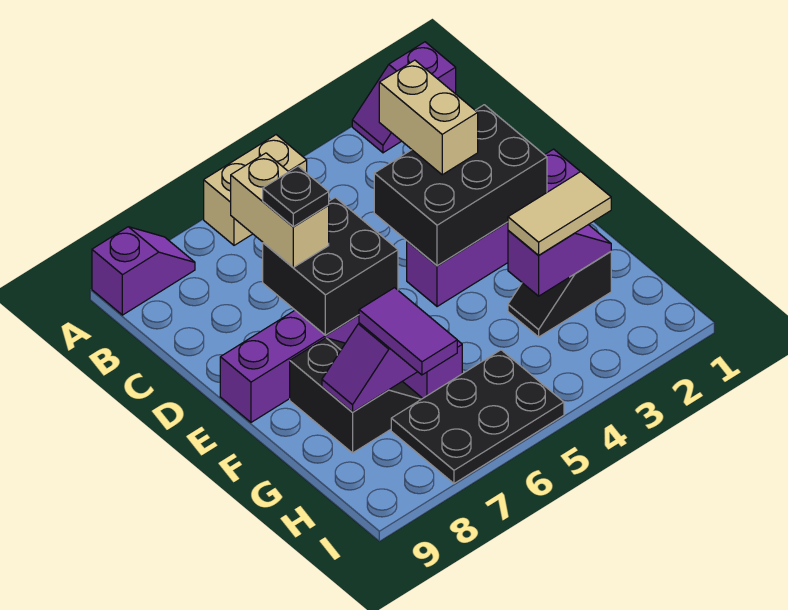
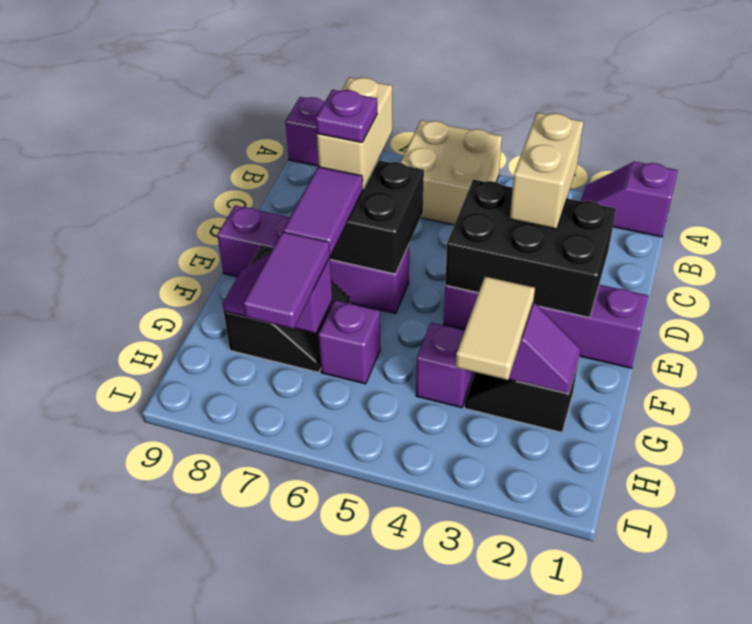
tan brick A5:A6 level 1 -> tan brick A5:B6 level 1
black plate D7 level 4 -> purple plate D7 level 4
none -> purple tile E7:F7 level 3
tan tile G2:G3 level 3 -> tan tile G3:H3 level 3
none -> purple brick G4 level 1
black plate H5:I7 level 1 -> none

